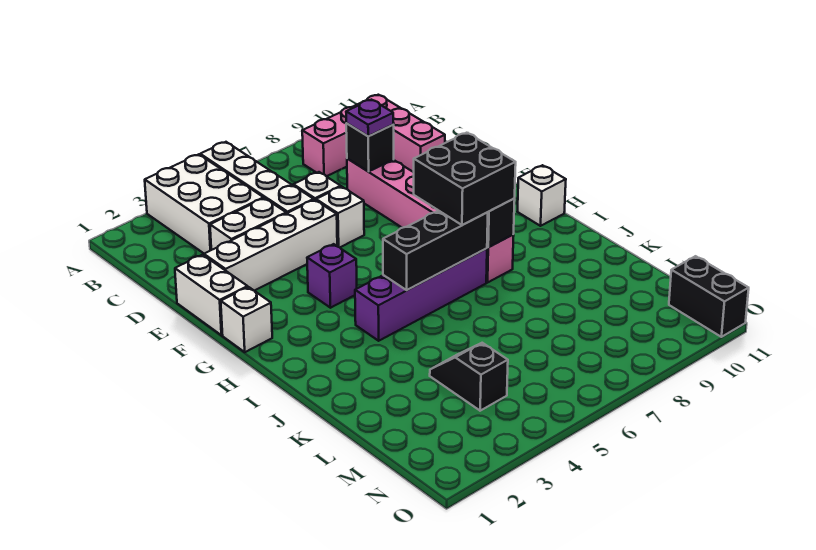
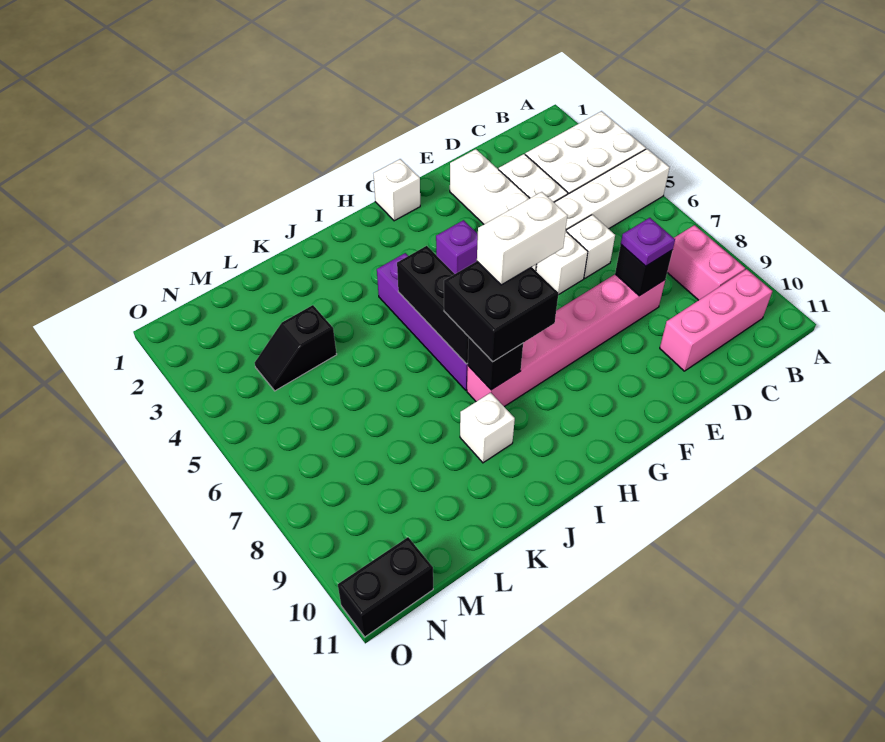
white brick E1:F1 level 1 -> white brick G7:H7 level 4
white brick H11 level 1 -> white brick J9 level 1
black slope L4:M4 level 1 top M -> black slope L4:M4 level 1 top L

